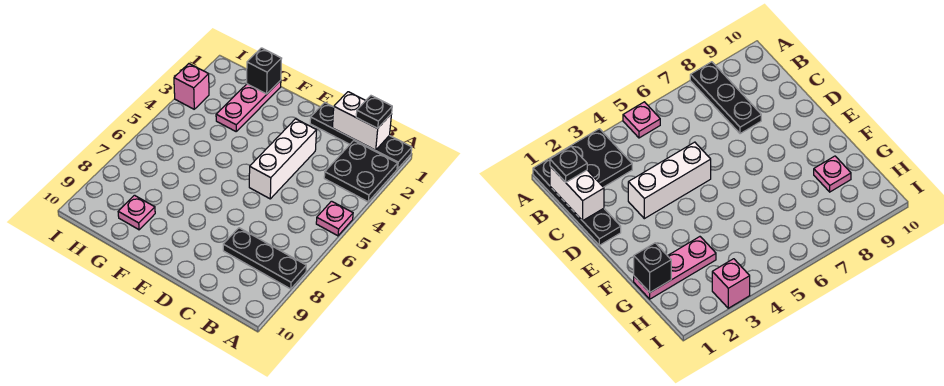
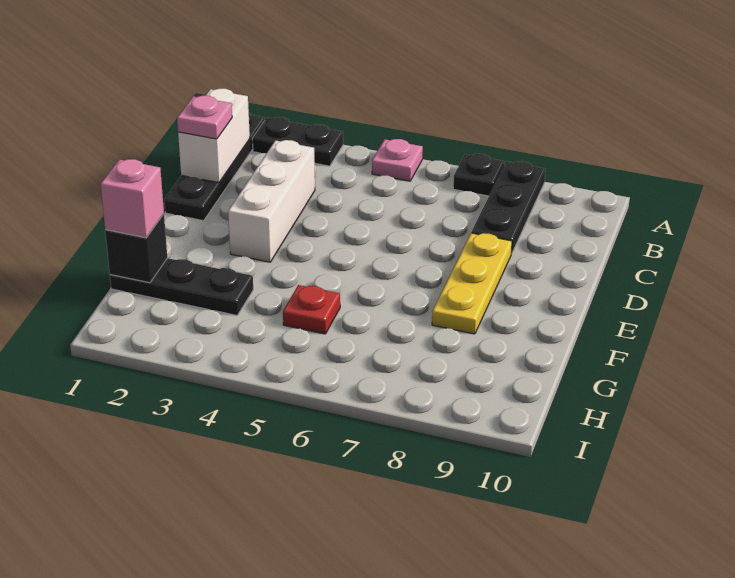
black plate A2:B3 level 1 -> black plate A2:A3 level 1
black plate B1 level 3 -> black plate A7 level 1
white brick D3:D5 level 1 -> white brick C3:E3 level 1
none -> yellow plate D8:F8 level 1
pink plate G1:G3 level 1 -> black plate G1:G3 level 1
none -> red plate G5 level 1
pink plate G9 level 1 -> pink plate C1 level 3
pink brick I3 level 1 -> pink brick G1 level 3

